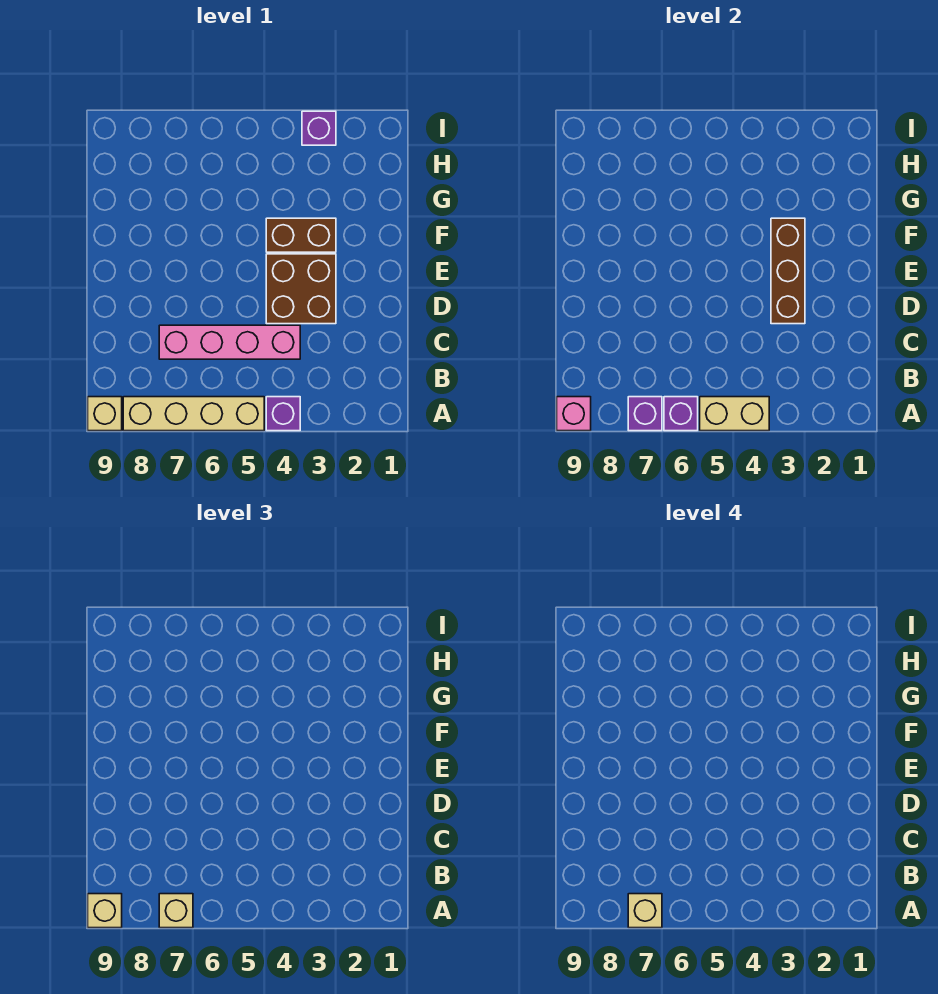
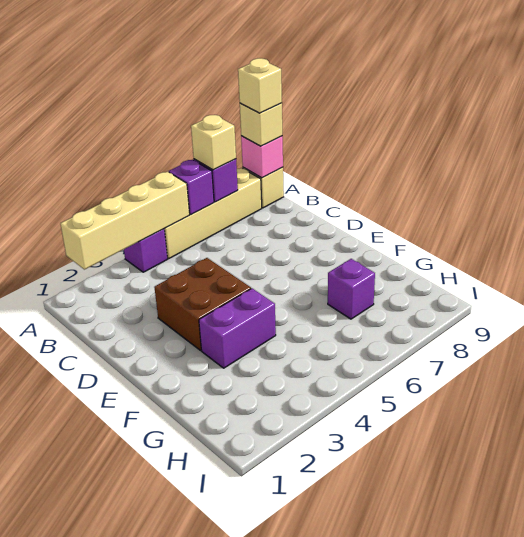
tan brick A4:A5 level 2 -> tan brick A2:A5 level 2
tan brick A7 level 4 -> tan brick A9 level 4
pink brick C4:C7 level 1 -> none
brown brick D3:F3 level 2 -> none
brown brick F3:F4 level 1 -> purple brick F3:F4 level 1
purple brick I3 level 1 -> purple brick G7 level 1

